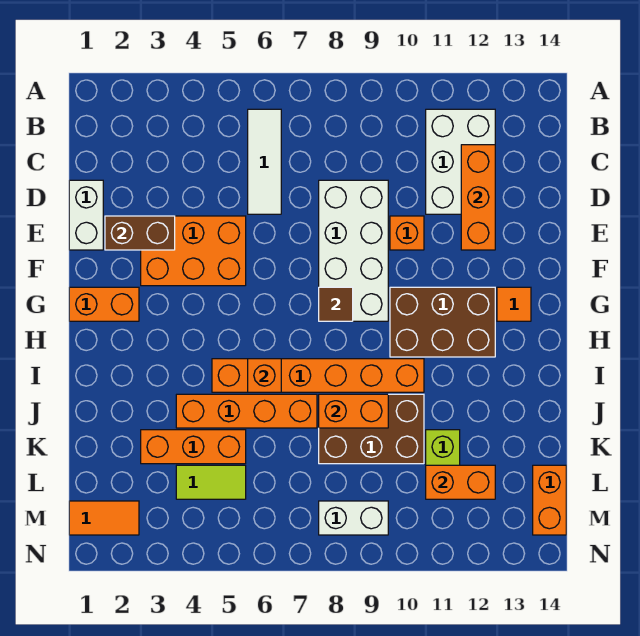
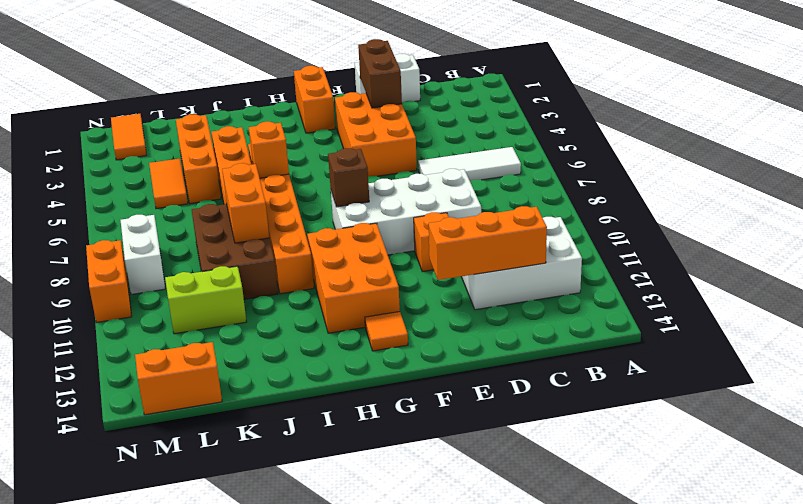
brown tile G8 level 2 -> brown brick G8 level 2
brown brick G10:H12 level 1 -> orange brick G10:H12 level 1
lime tile L4:L5 level 1 -> orange tile L4:L5 level 1
orange brick L11:L12 level 2 -> orange brick N9:N10 level 1

